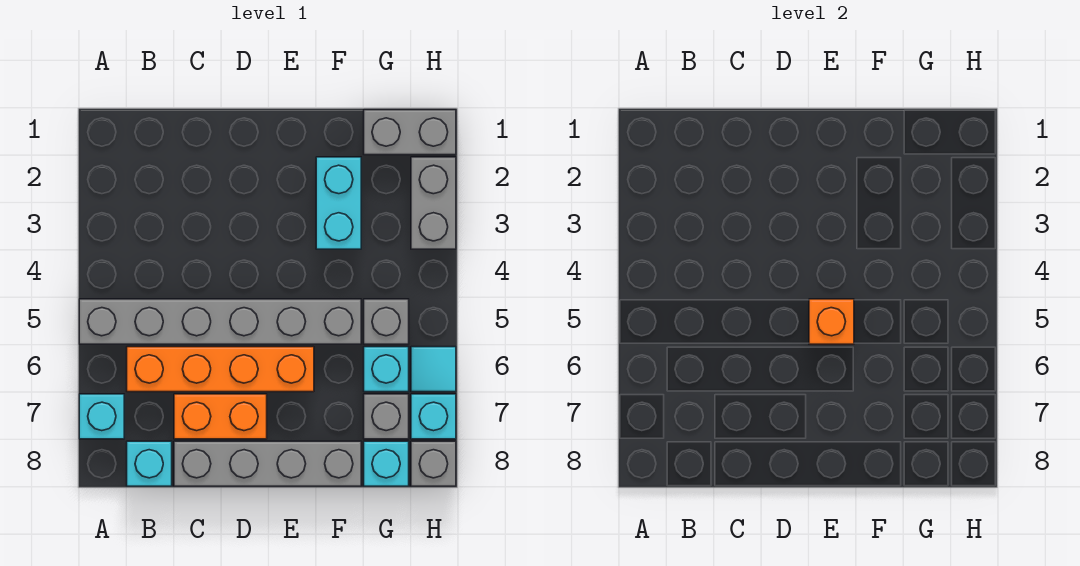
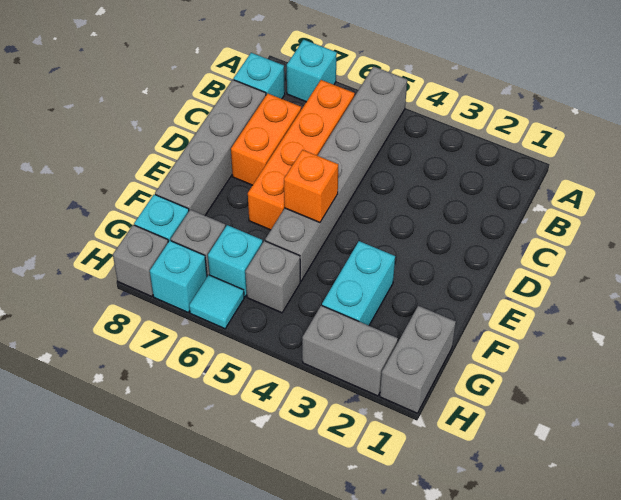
cyan brick F2:F3 level 1 -> cyan brick F3:G3 level 1

